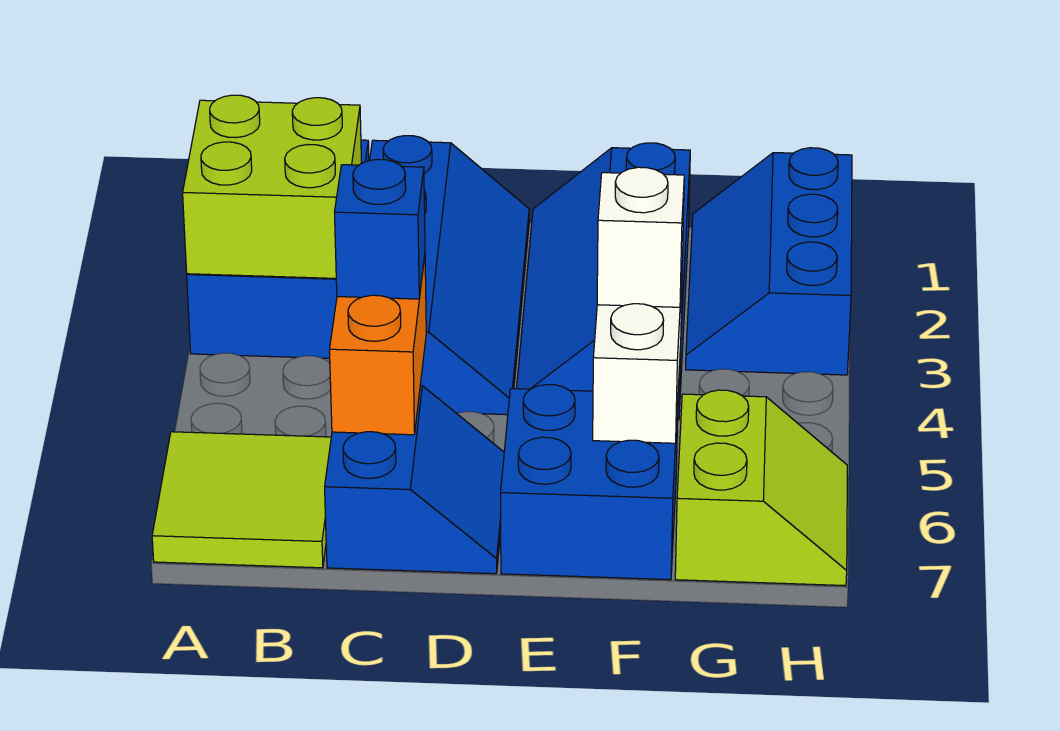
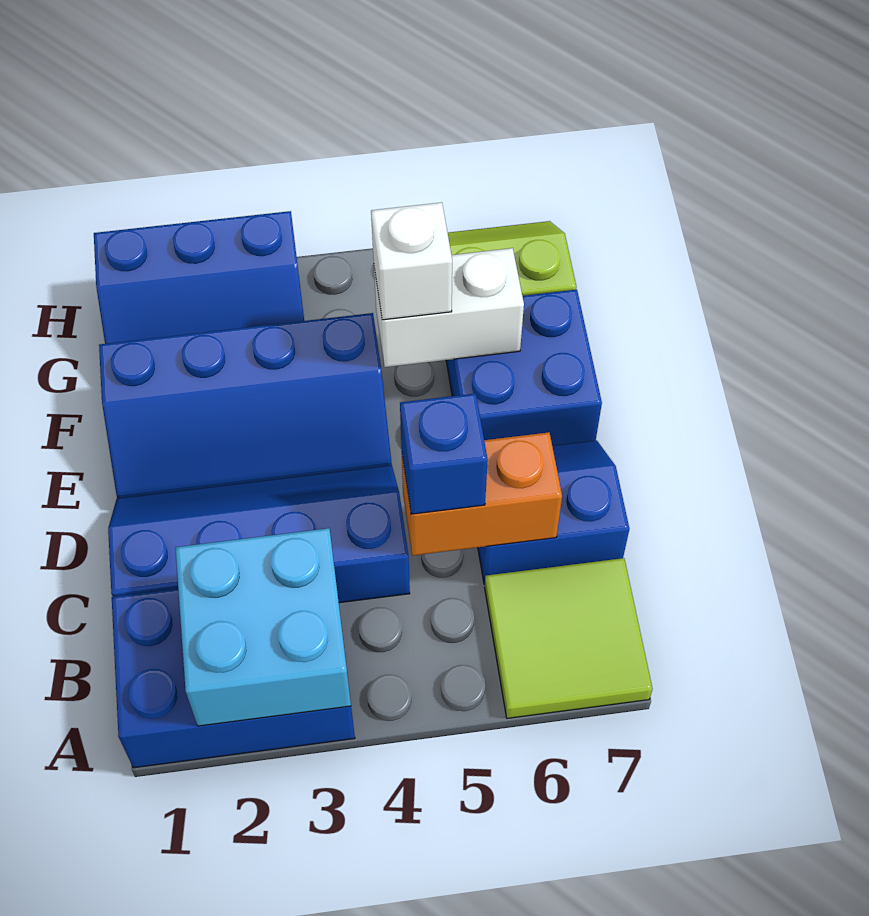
lime brick A2:B3 level 2 -> cyan brick A2:B3 level 2

